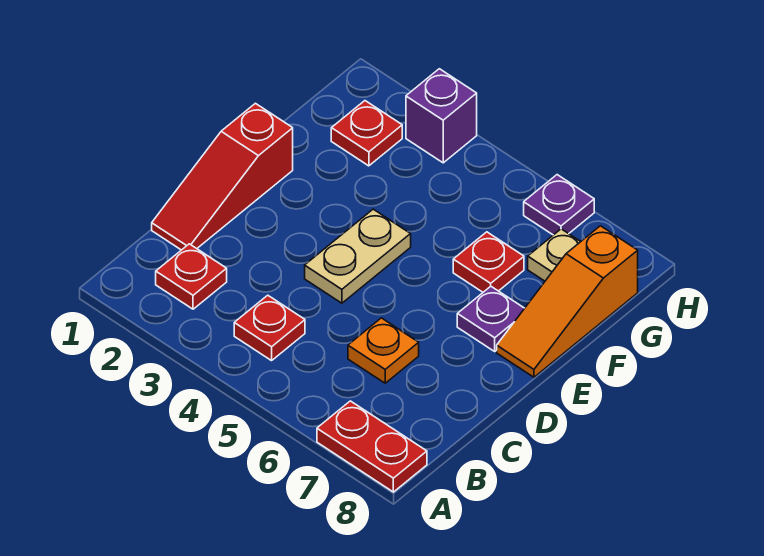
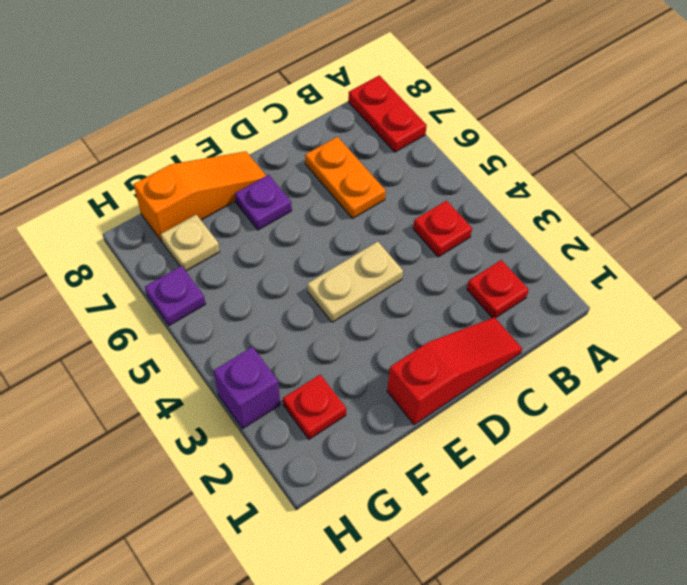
orange plate C6 level 1 -> orange plate C6:C7 level 1
red plate F6 level 1 -> none

